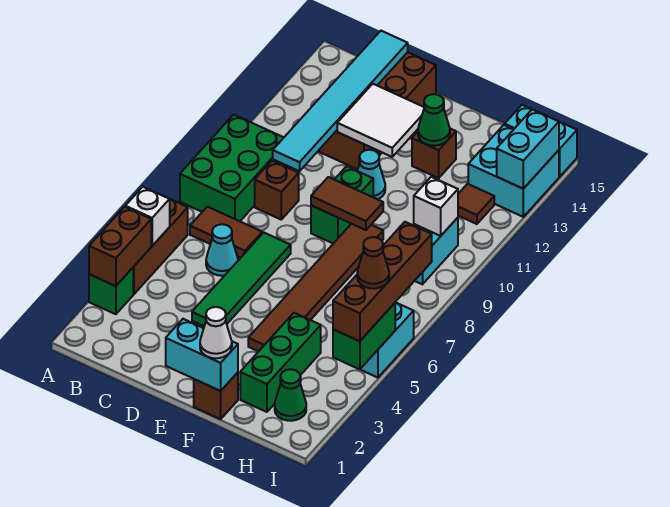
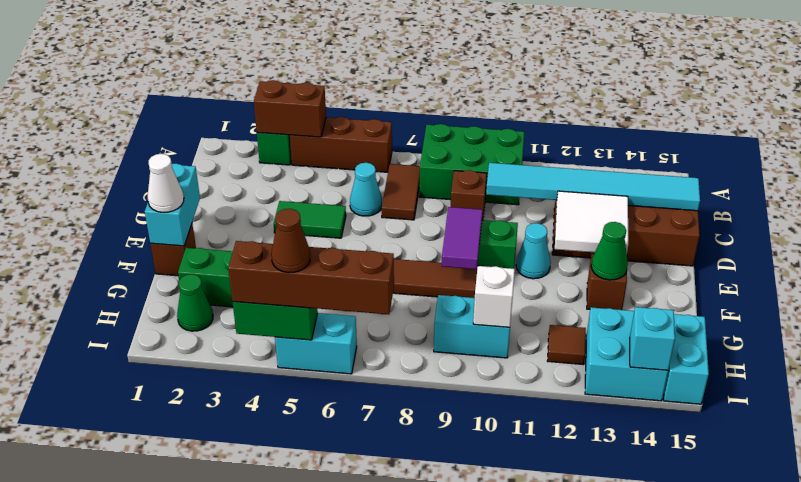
white brick A5 level 2 -> none
green tile D4:D7 level 1 -> green tile D4:D5 level 1
brown tile E9:F9 level 2 -> purple tile E9:F9 level 2
cyan brick I13:I14 level 2 -> cyan brick I14 level 2

